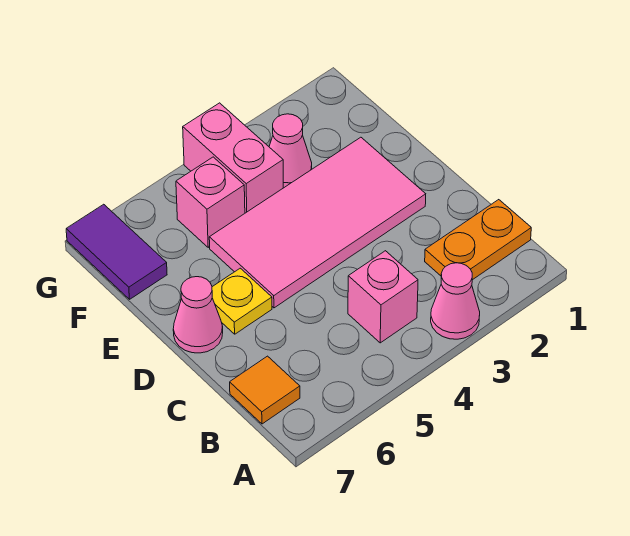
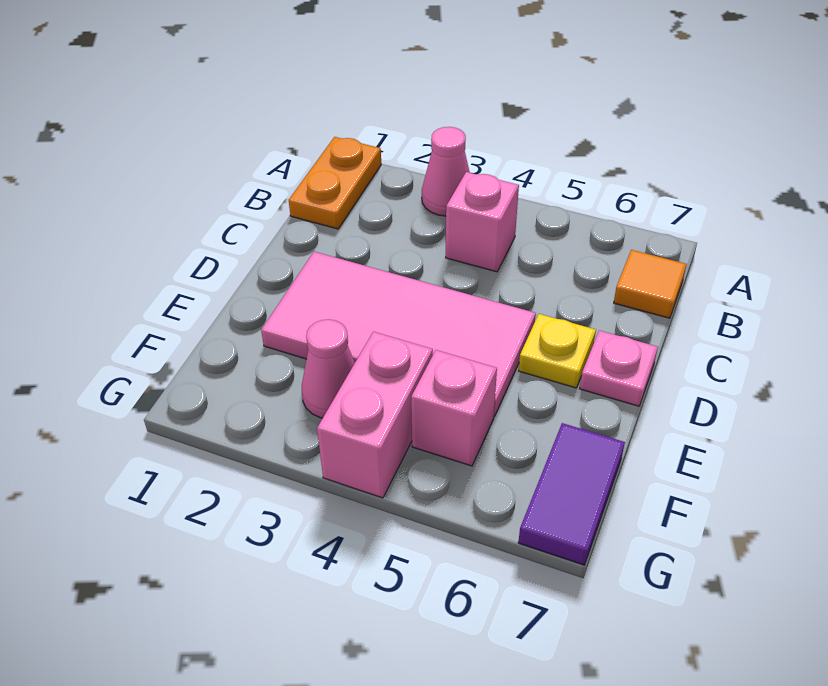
orange plate B1:B2 level 1 -> orange plate A1:B1 level 1
pink cone D7 level 1 -> pink plate D7 level 1

